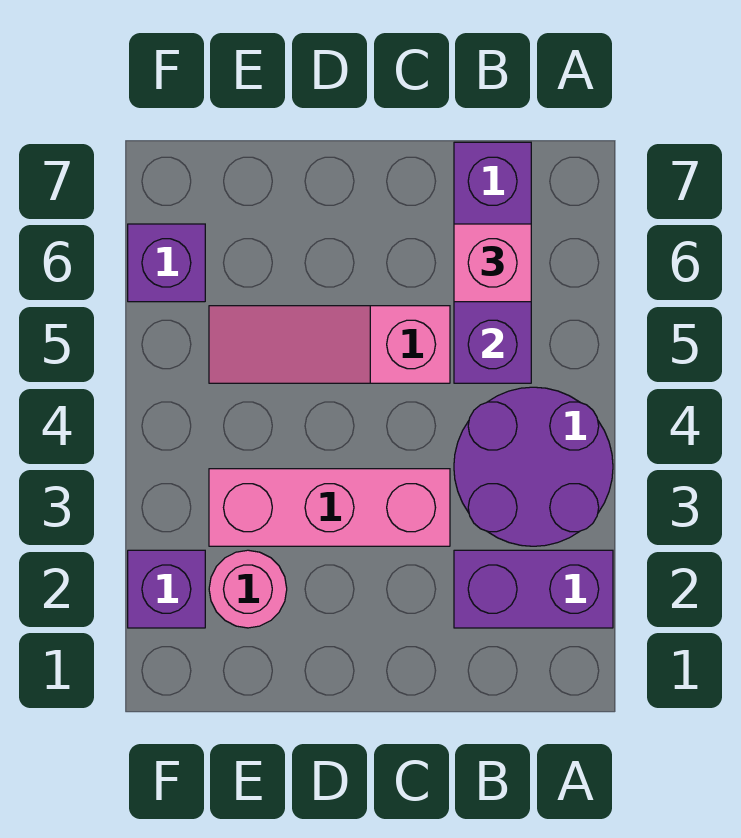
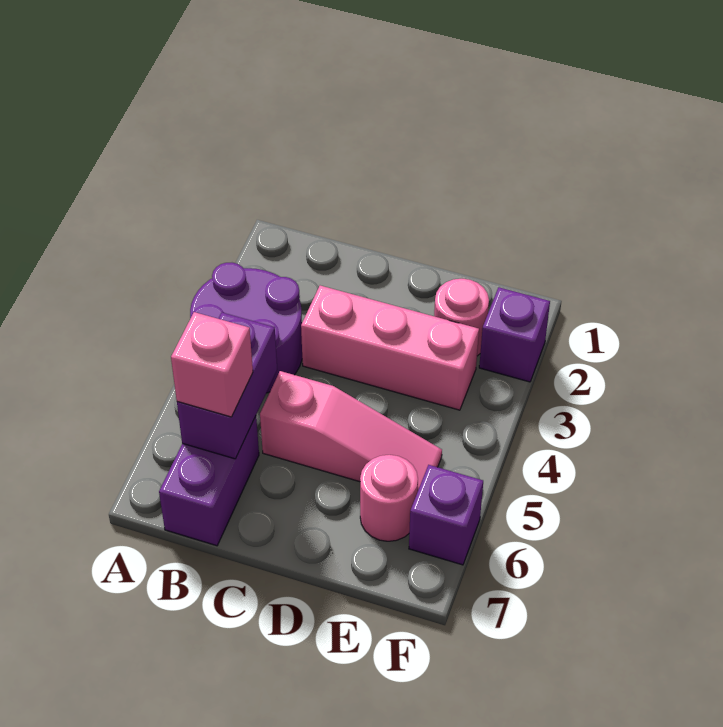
purple brick A2:B2 level 1 -> none
none -> pink round brick E6 level 1

